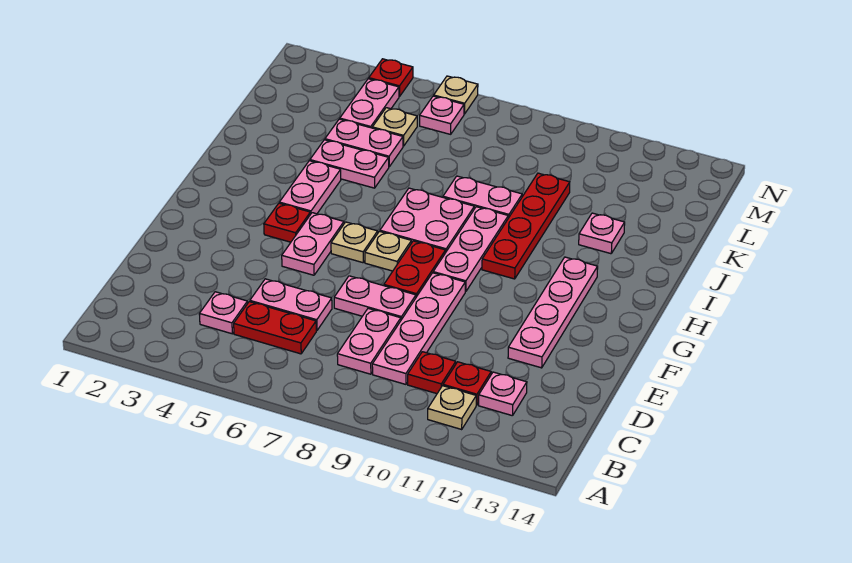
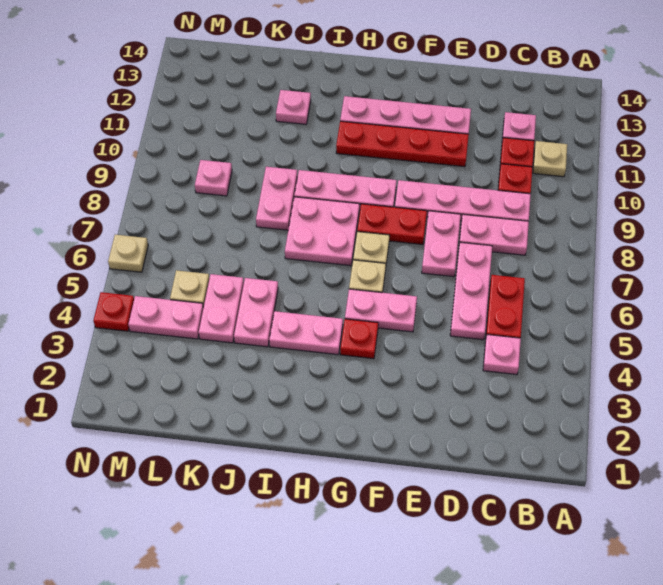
pink plate D5:D6 level 1 -> pink plate D5:D7 level 1
red plate H10:K10 level 1 -> red plate E11:H11 level 1
pink plate M6 level 1 -> pink plate L9 level 1

